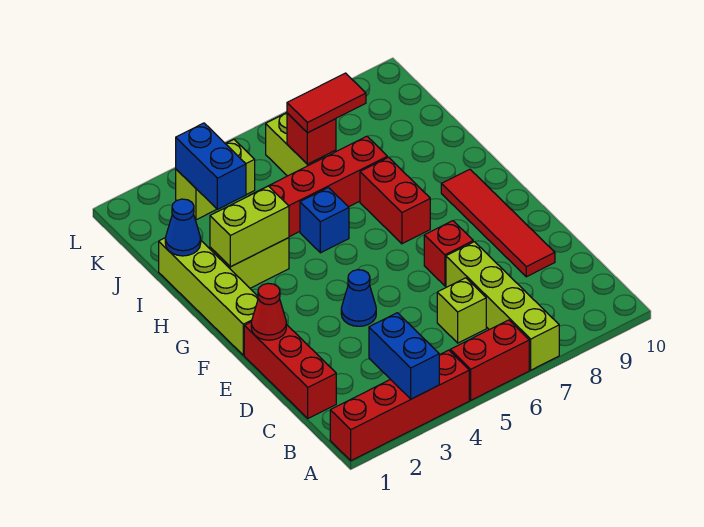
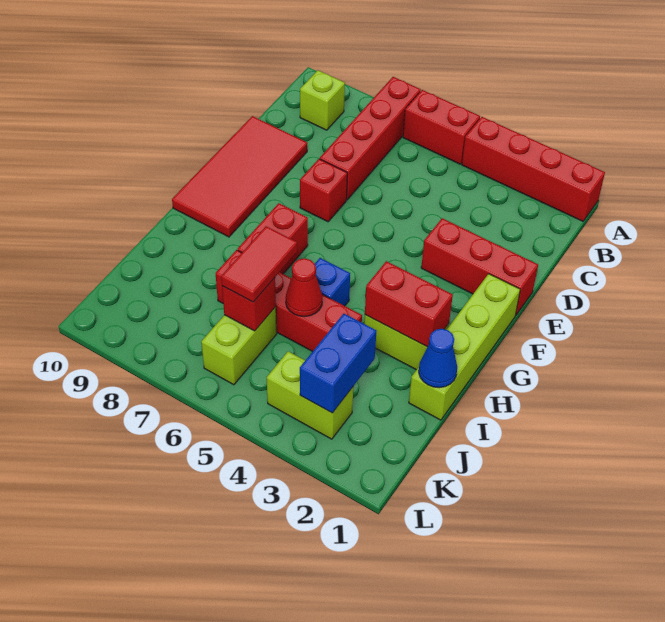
blue brick A3:B3 level 2 -> none
lime brick A7:D7 level 1 -> red brick A7:D7 level 1
red brick C1:E1 level 1 -> red brick E1:E3 level 1
lime brick C6 level 1 -> lime brick B9 level 1
red tile D9:G9 level 1 -> red tile D9:G10 level 1
red cone E1 level 2 -> red cone I5 level 2
blue cone E4 level 1 -> none
lime brick H2:H3 level 2 -> red brick H2:H3 level 2
red tile J6:J7 level 3 -> red tile I6:J6 level 3

